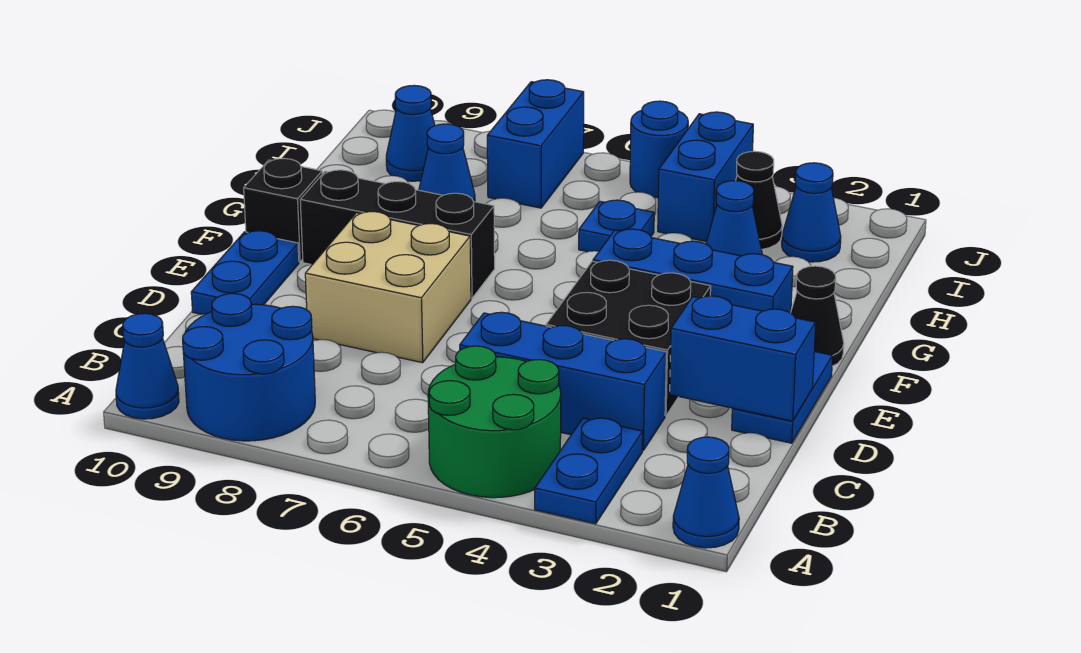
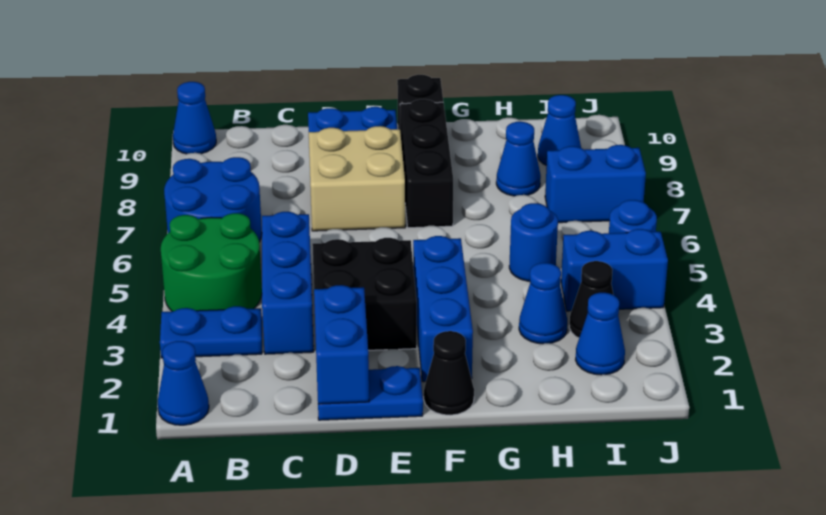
blue round brick A8:B9 level 1 -> blue round brick A6:B7 level 1
blue plate H5 level 1 -> blue round brick H5 level 1

